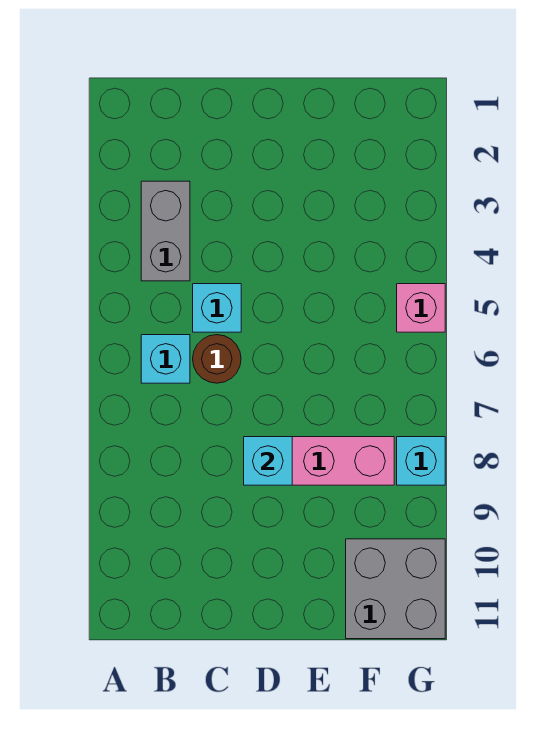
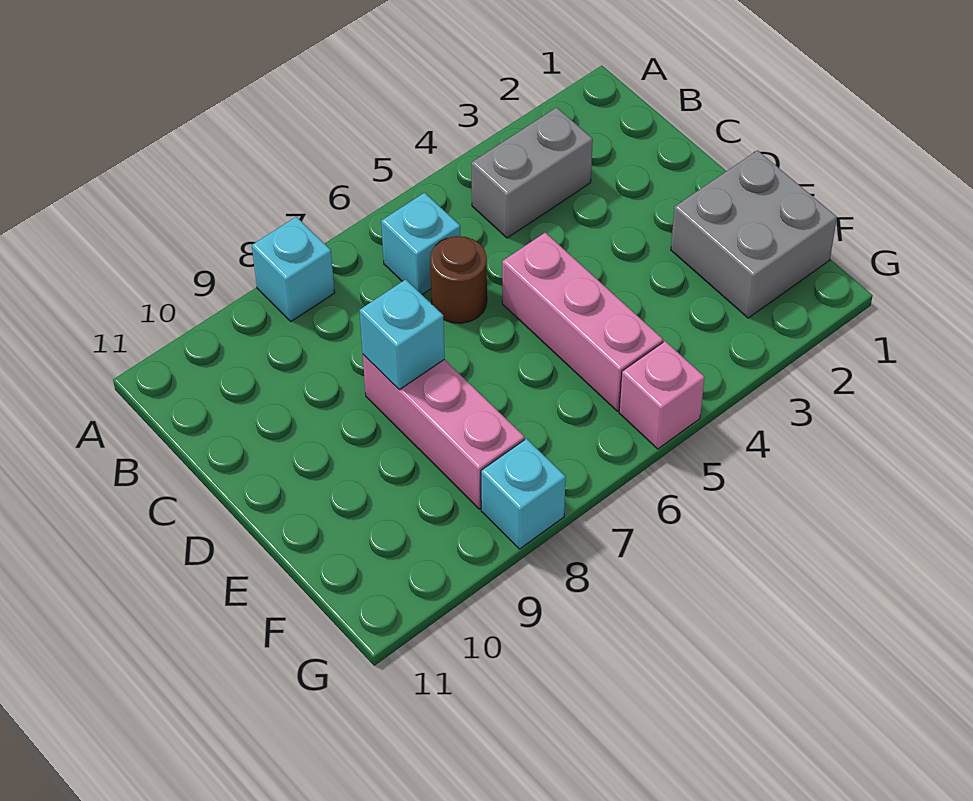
cyan brick C5 level 1 -> cyan brick A8 level 1
none -> pink brick D5:F5 level 1
grey brick F10:G11 level 1 -> grey brick E1:F2 level 1

